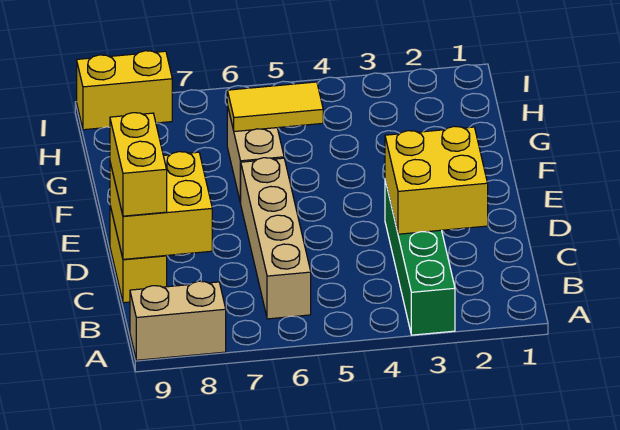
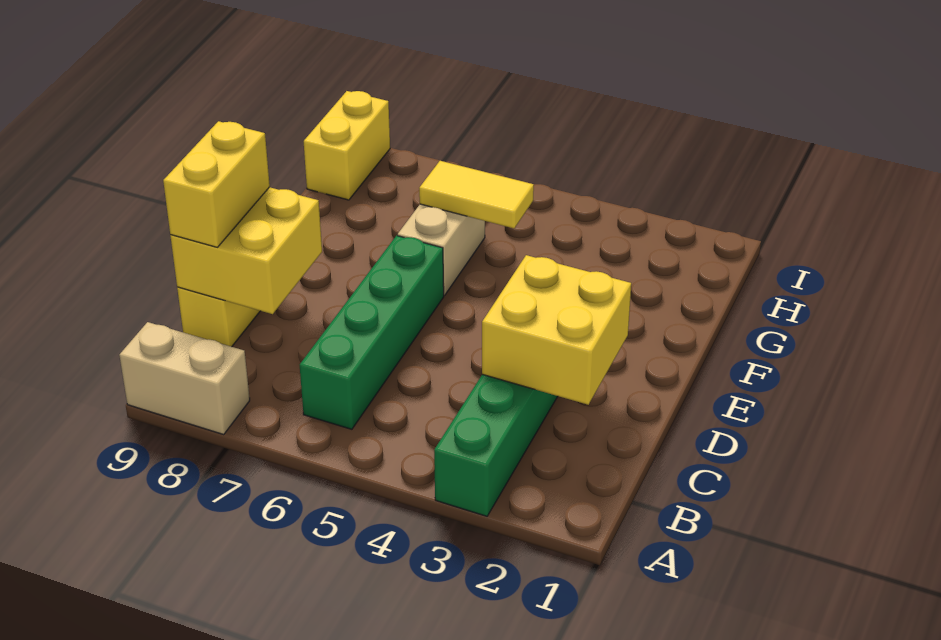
tan brick B6:E6 level 1 -> green brick B6:E6 level 1
yellow brick I8:I9 level 1 -> yellow brick H9:I9 level 1

